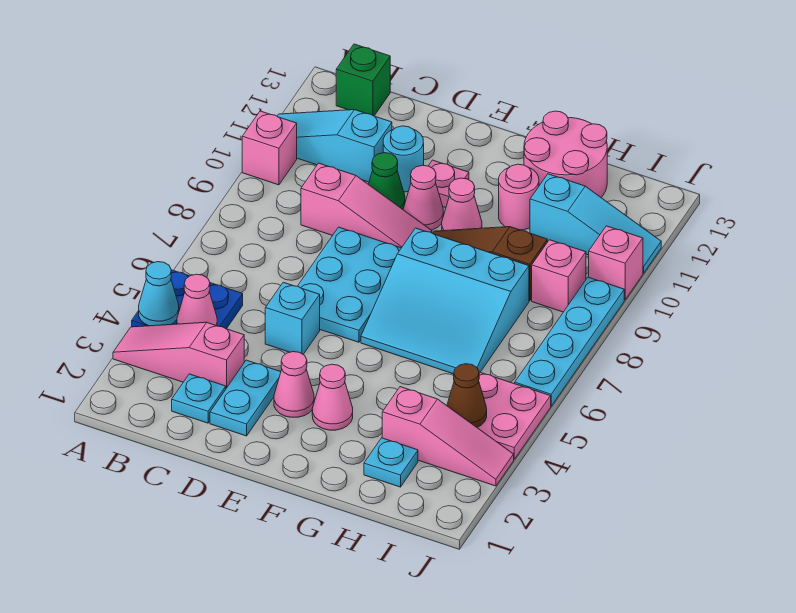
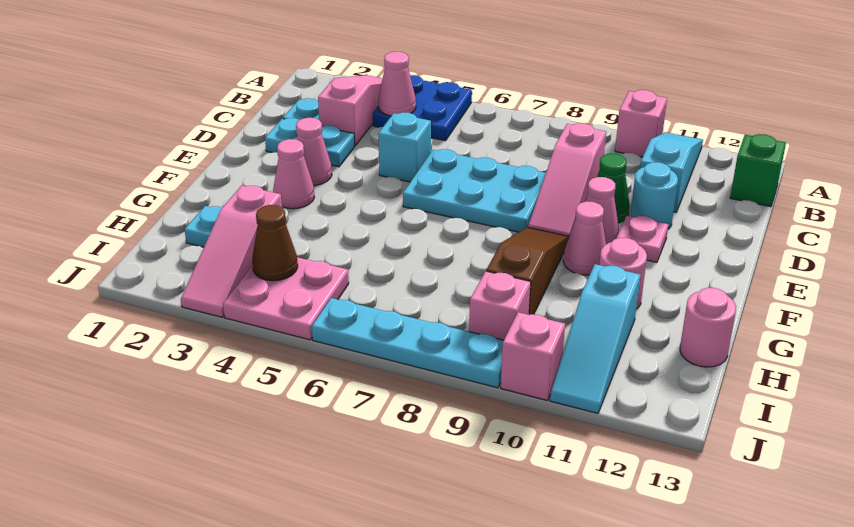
cyan cone A4 level 2 -> none
cyan slope F6:H8 level 1 top 8 -> none
pink round brick G12:H13 level 1 -> pink round brick H13 level 1

